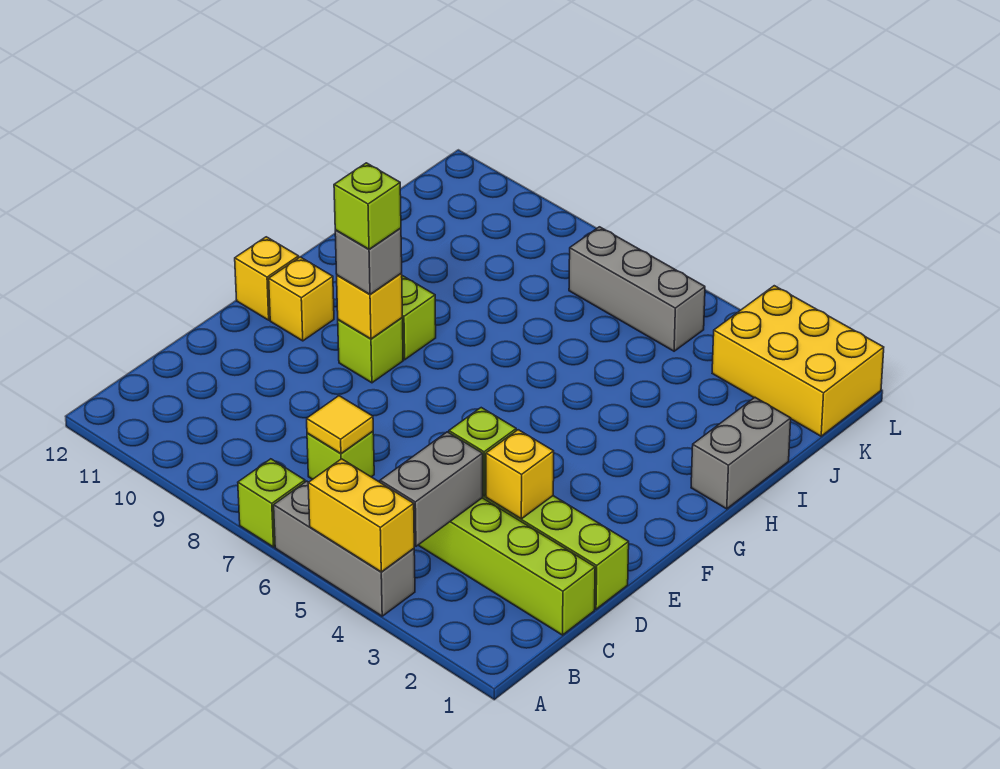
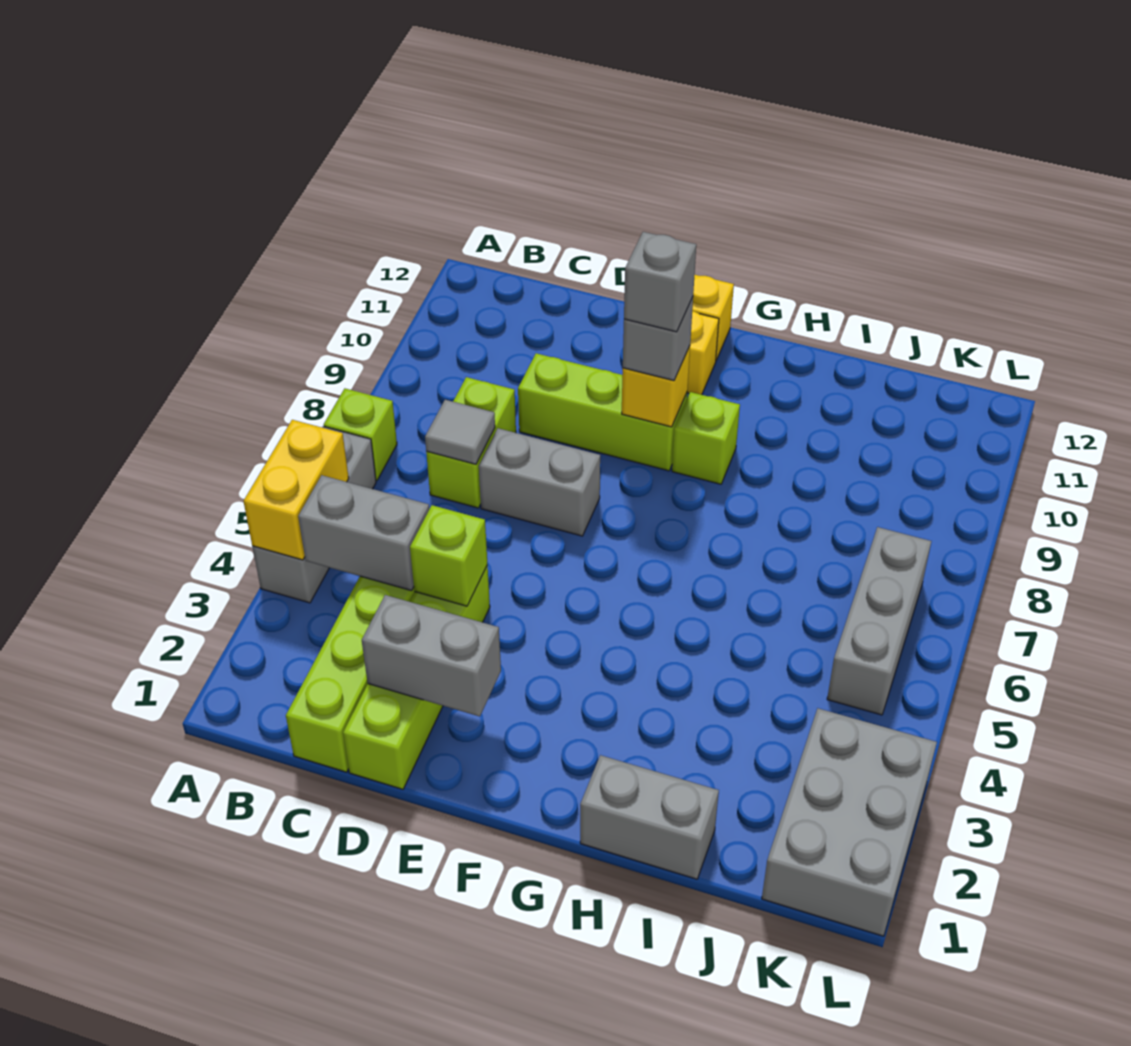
lime brick C7 level 1 -> lime brick C7:C8 level 1
yellow tile C7 level 2 -> grey tile C7 level 2
none -> grey brick D2:E2 level 2
yellow brick D3 level 2 -> none
none -> grey brick D7:E7 level 1
lime brick F9 level 1 -> lime brick D9:F9 level 1
lime brick F9 level 4 -> grey brick F9 level 4
yellow brick K1:L3 level 1 -> grey brick K1:L3 level 1

